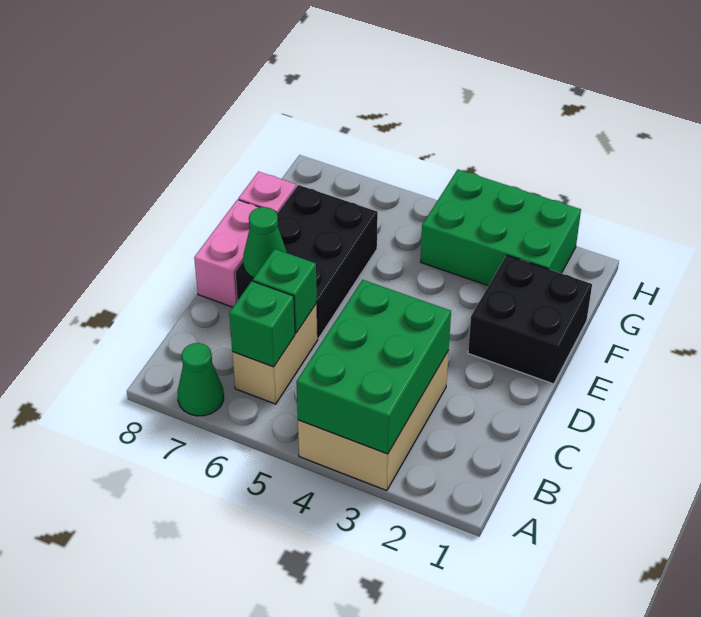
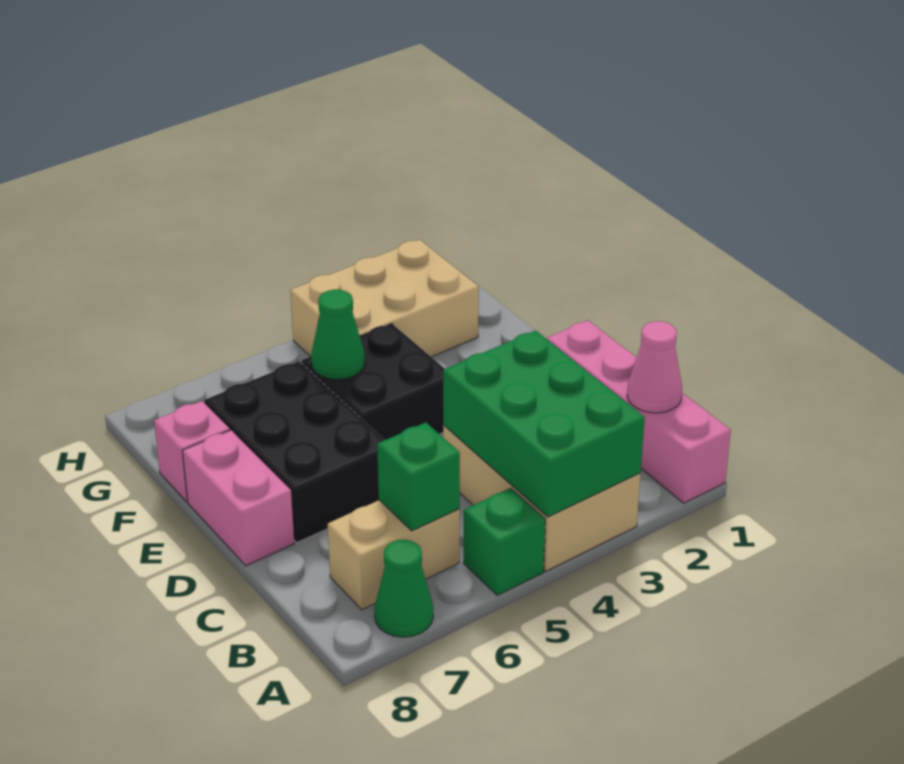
none -> pink brick A1:D1 level 1
none -> pink cone B1 level 2
tan brick B6:C6 level 1 -> tan brick B6:B7 level 1
green brick C6 level 2 -> green brick A5 level 1
green cone D7 level 2 -> green cone F5 level 2
black brick E1:F2 level 1 -> black brick E4:F5 level 1
green brick G2:H4 level 1 -> tan brick G2:H4 level 1

